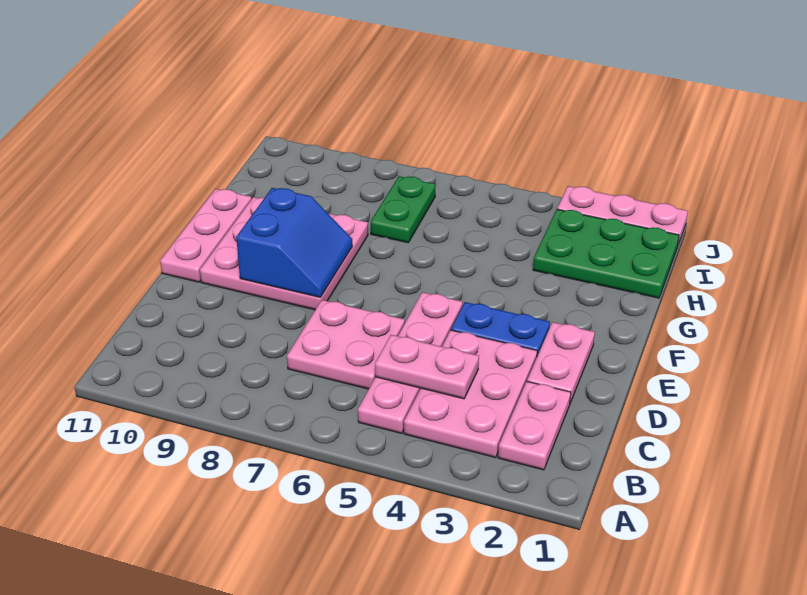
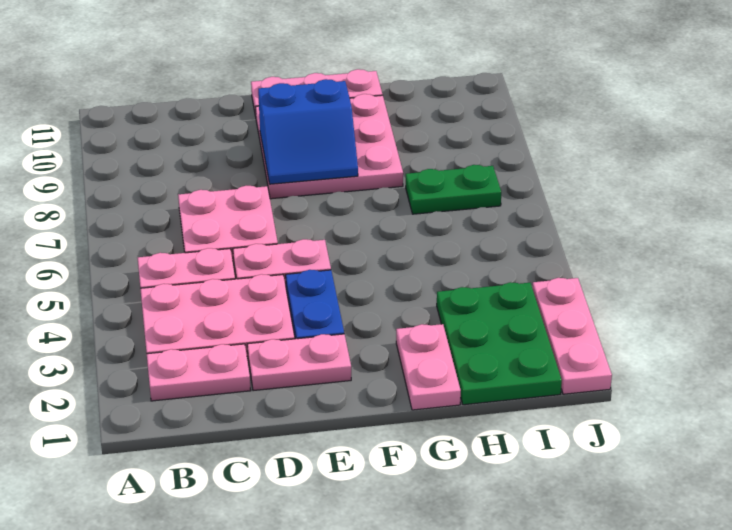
pink plate C4:C5 level 2 -> pink plate G1:G2 level 1

